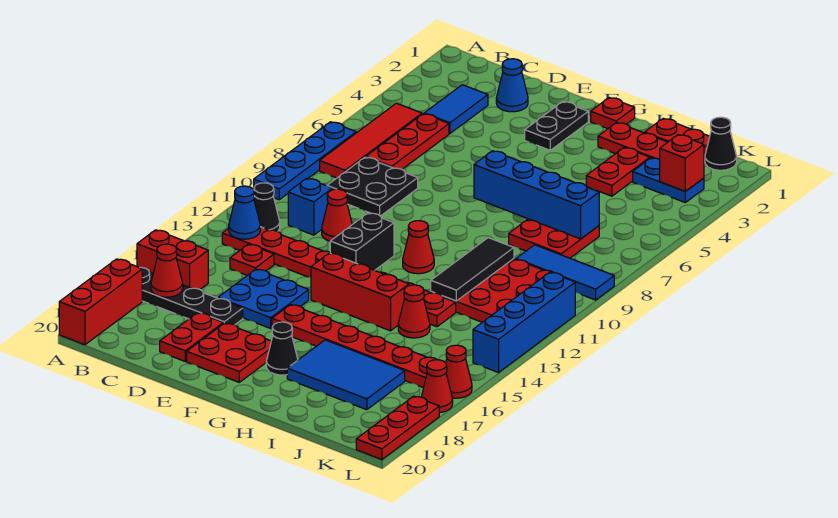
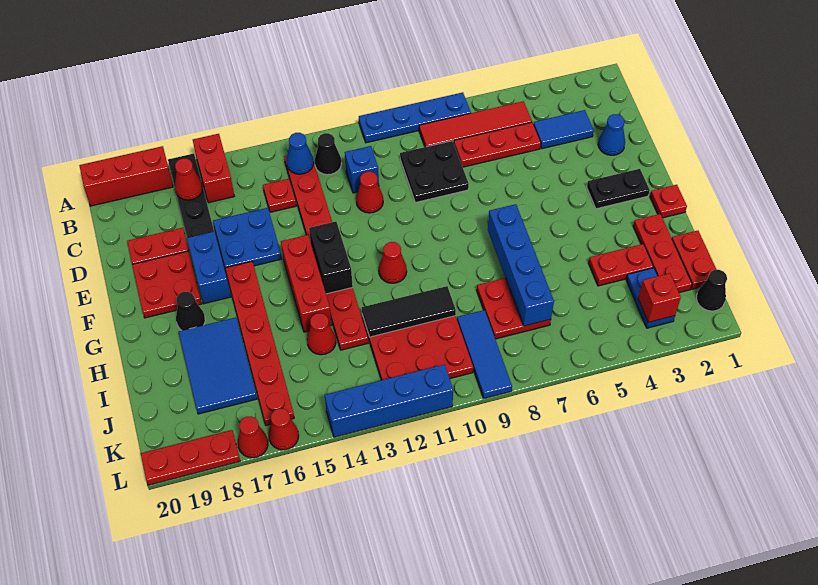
none -> blue brick E17:F17 level 1
black brick F12:F13 level 2 -> black brick F13:G13 level 2

